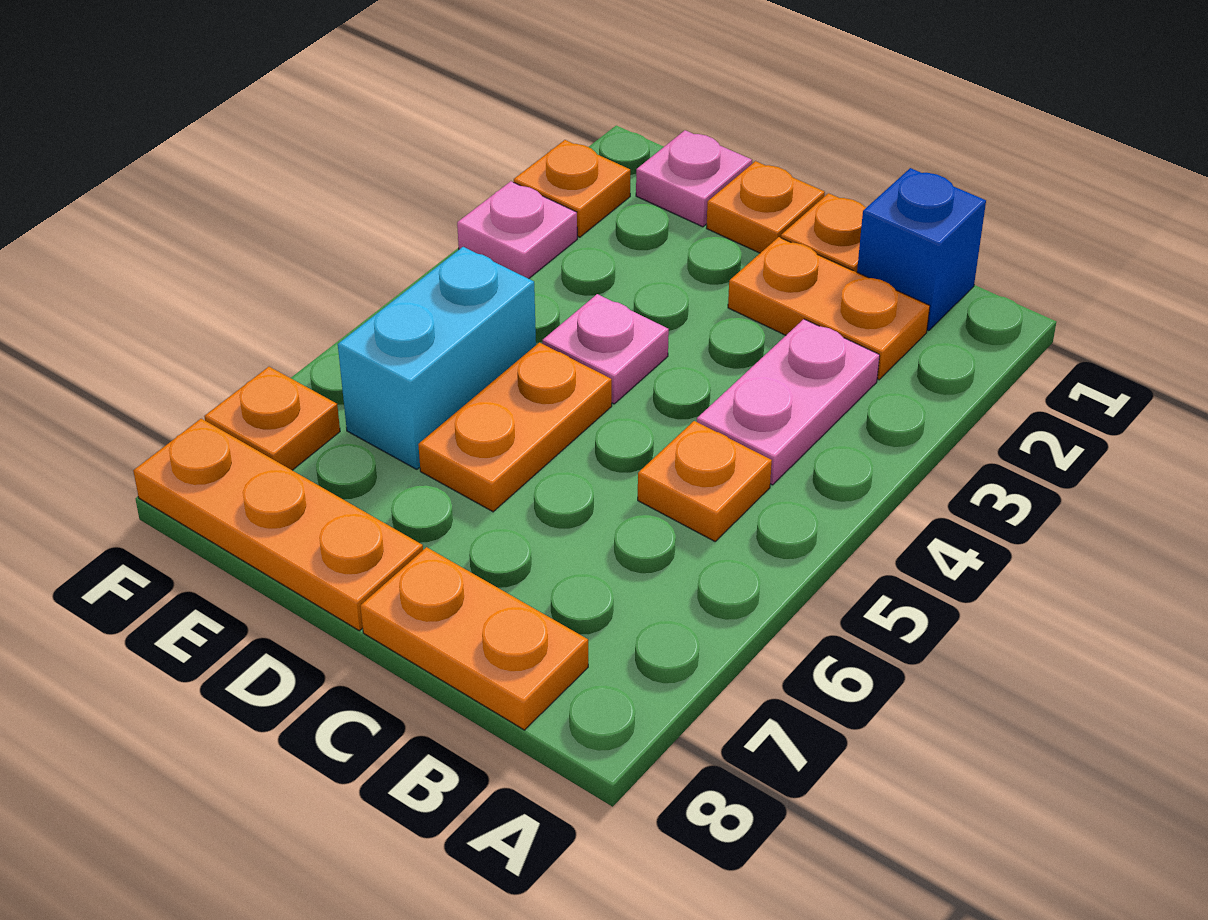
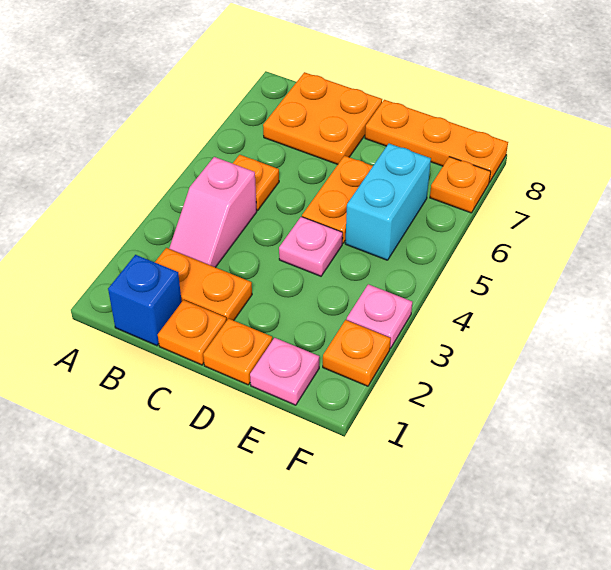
pink plate B3:B4 level 1 -> pink slope B3:B4 level 1 top 4
orange plate B8:C8 level 1 -> orange plate B7:C8 level 1

